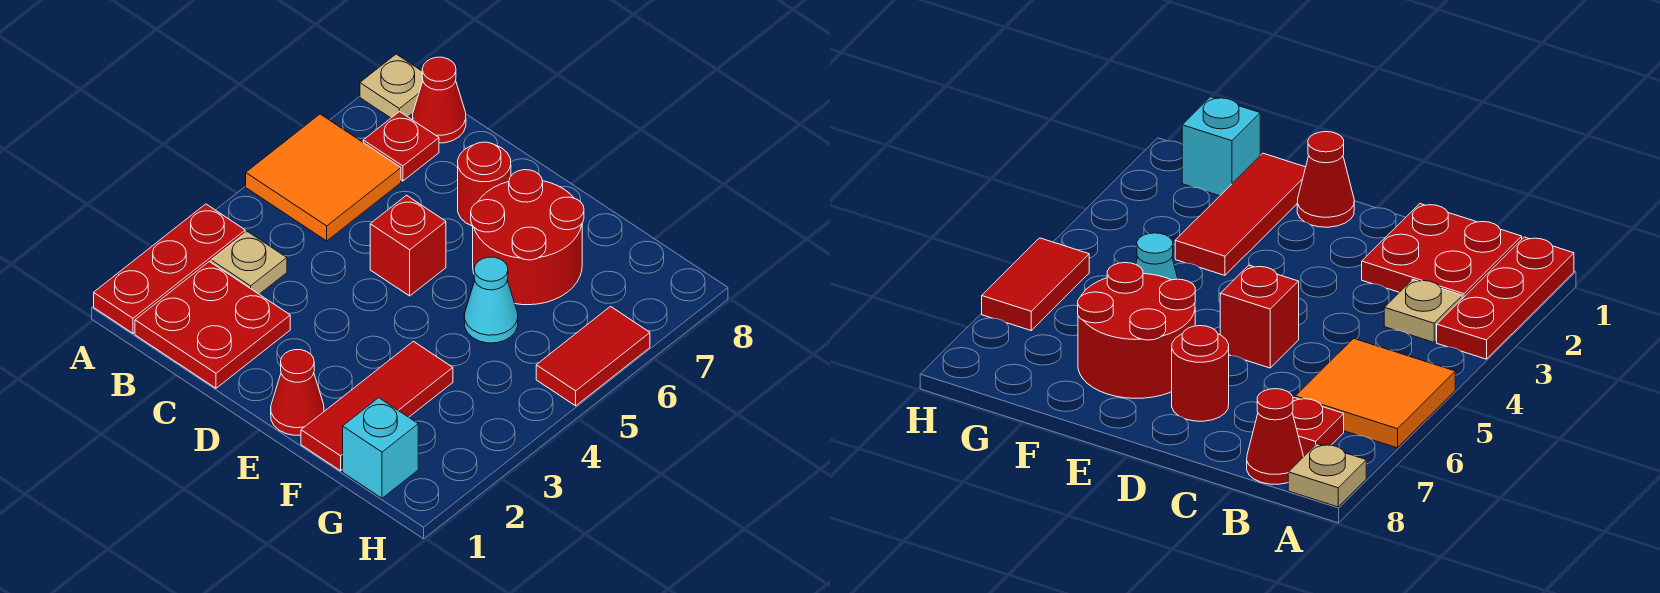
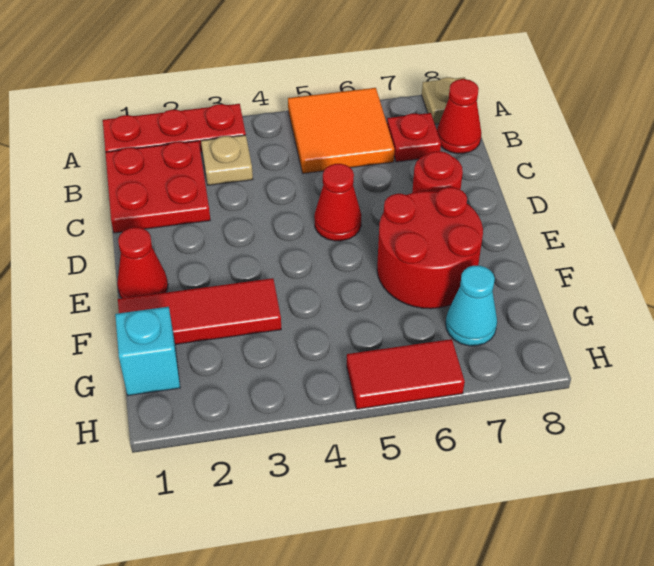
red brick D5 level 1 -> red cone D5 level 1
cyan cone F5 level 1 -> cyan cone G7 level 1

